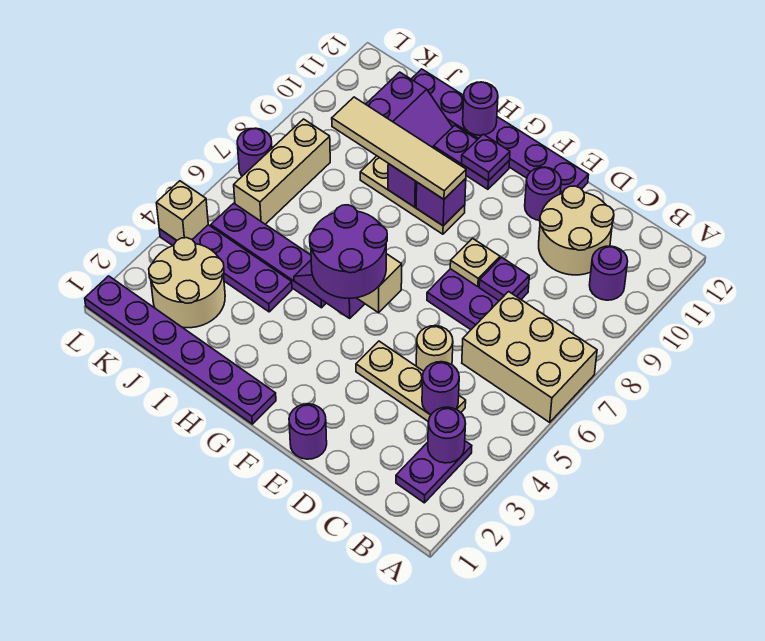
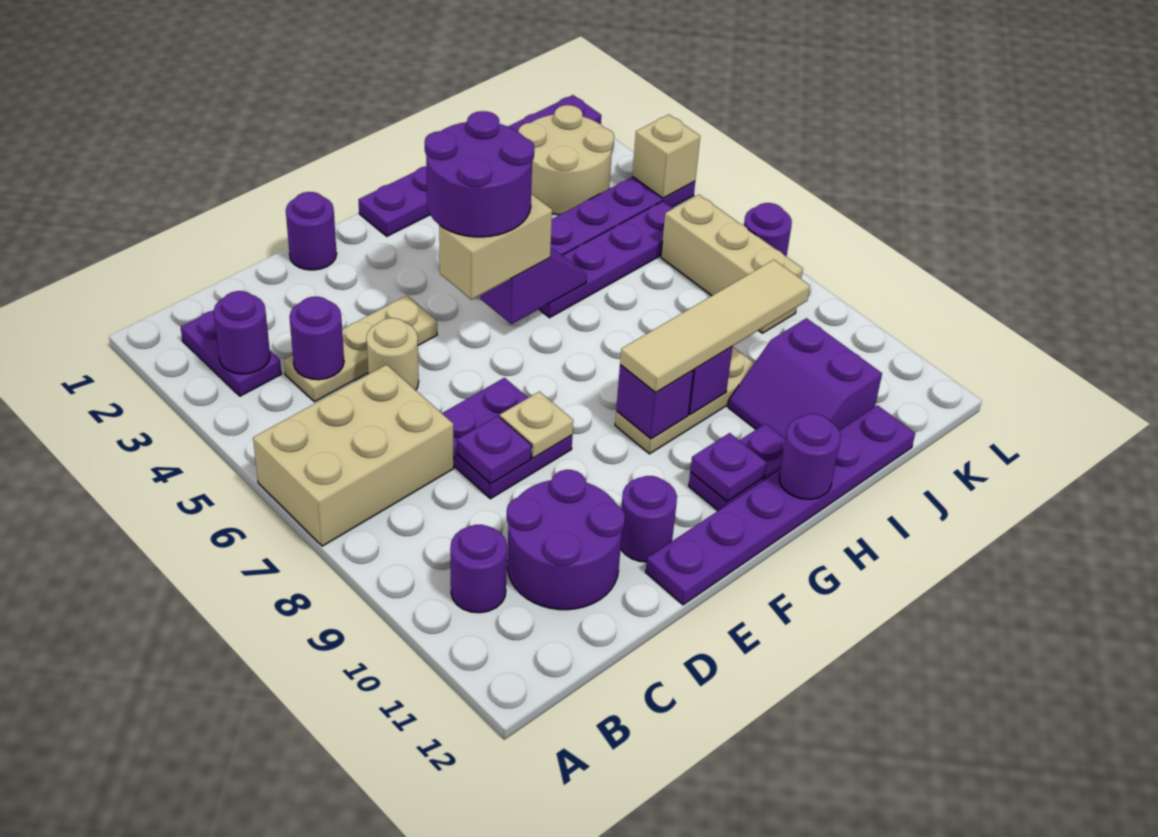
tan round brick C10:D11 level 1 -> purple round brick C10:D11 level 1

